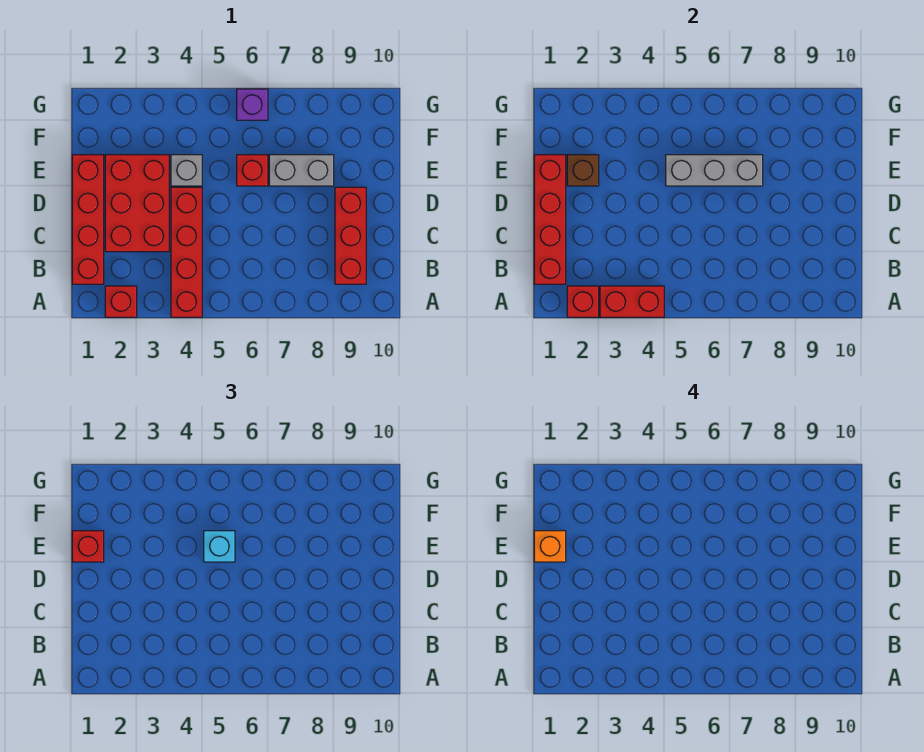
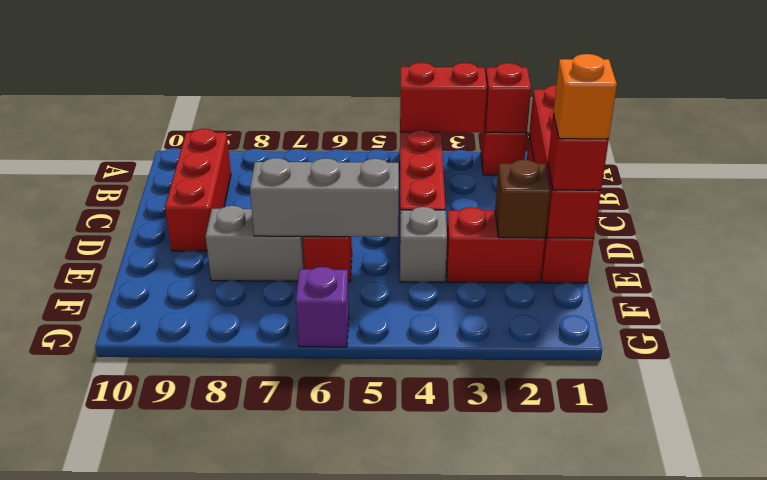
red brick C2:E3 level 1 -> red brick E2:E3 level 1
cyan brick E5 level 3 -> none

